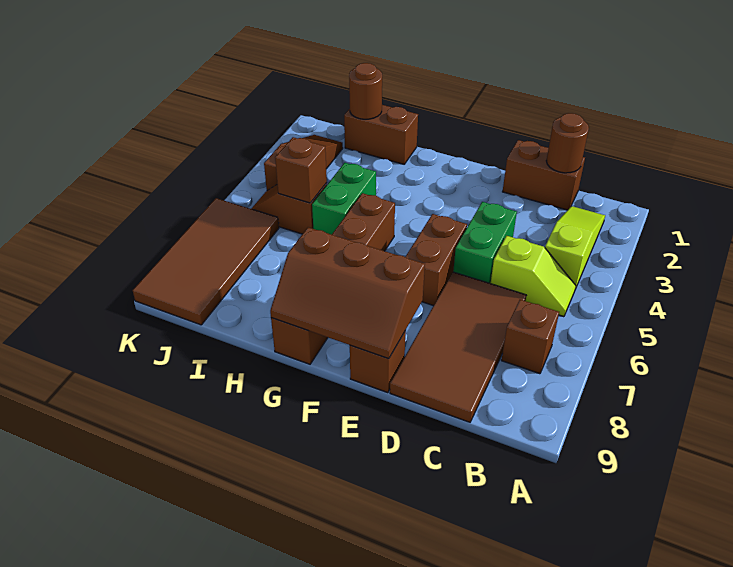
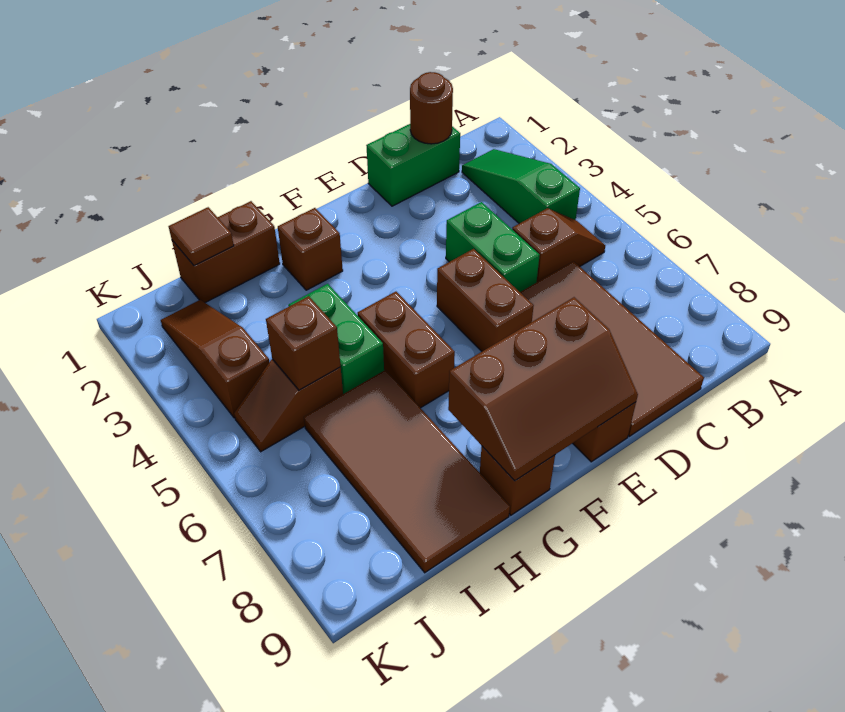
lime slope B2:B4 level 1 top 4 -> green slope B2:B4 level 1 top 4
lime slope B5:C5 level 1 top C -> brown slope B5:C5 level 1 top C
brown brick B7 level 1 -> brown brick G2 level 1
brown brick C1:D1 level 1 -> green brick C1:D1 level 1
brown round brick I1 level 2 -> brown tile I1 level 2
brown tile J6:K9 level 1 -> brown tile H6:I9 level 1

